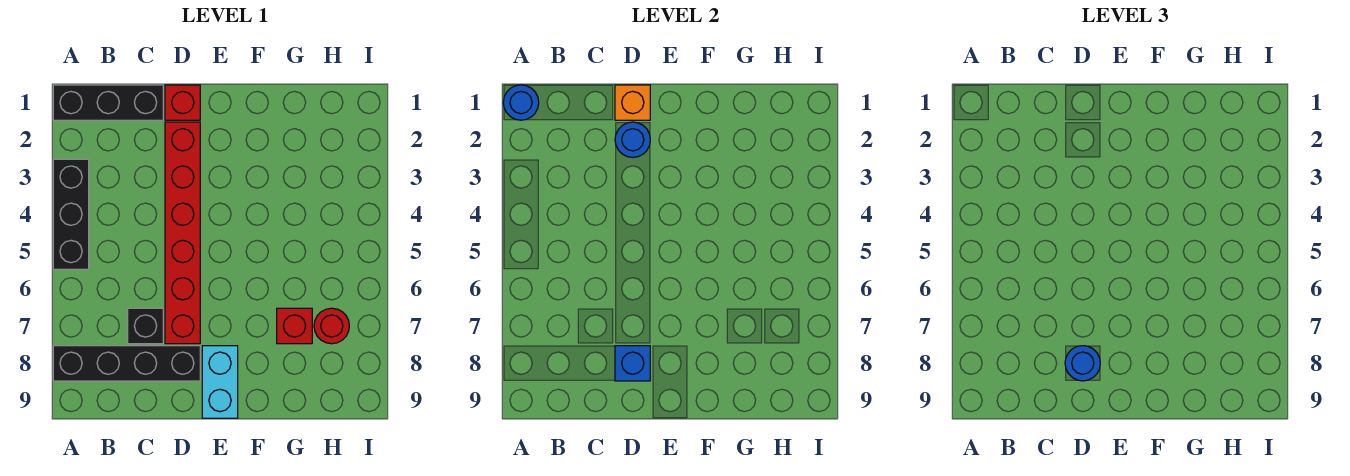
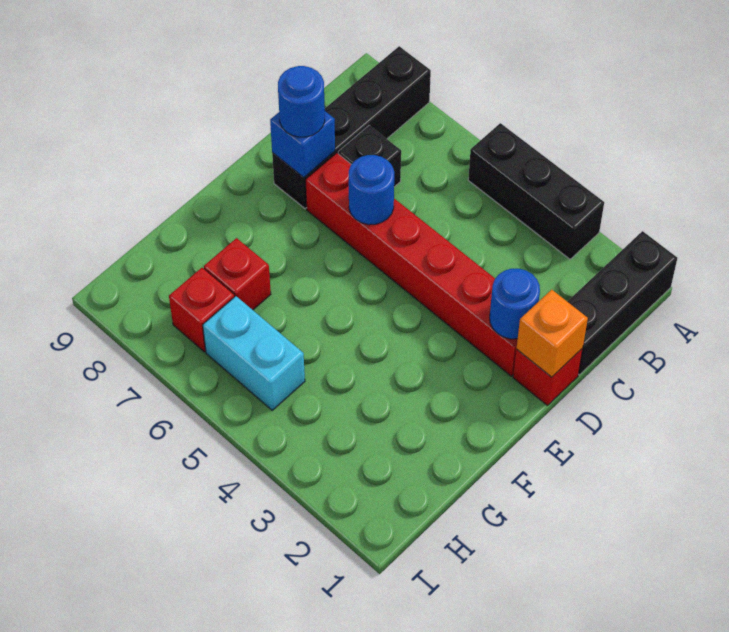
blue round brick A1 level 2 -> blue round brick D6 level 2
cyan brick E8:E9 level 1 -> cyan brick H5:H6 level 1
red round brick H7 level 1 -> red brick H7 level 1

